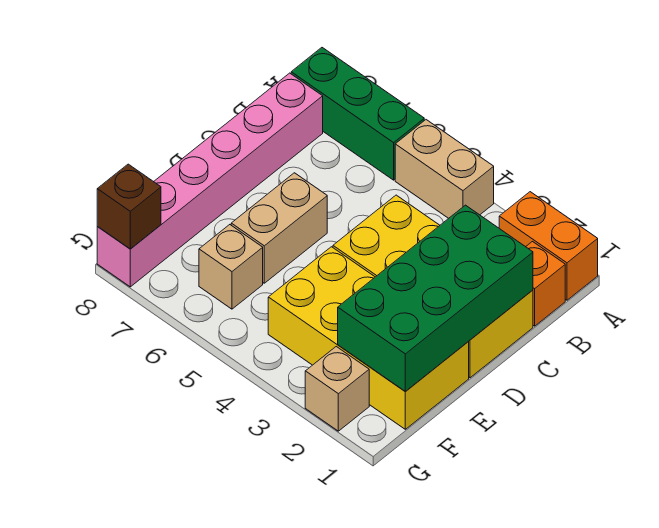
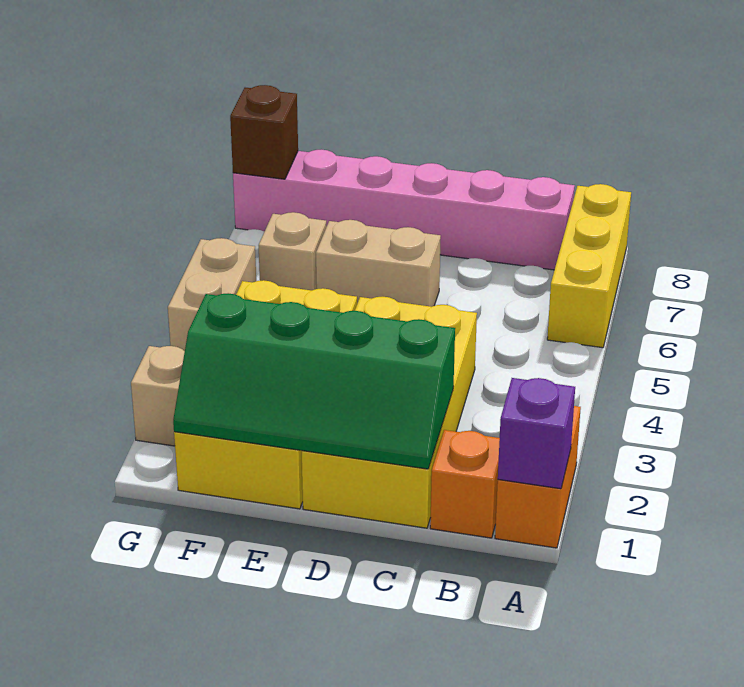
none -> purple brick A1 level 2
tan brick A4:A5 level 1 -> tan brick G4:G5 level 1
green brick A6:A8 level 1 -> yellow brick A6:A8 level 1
green brick C1:F2 level 2 -> green slope C1:F2 level 2 top 2

